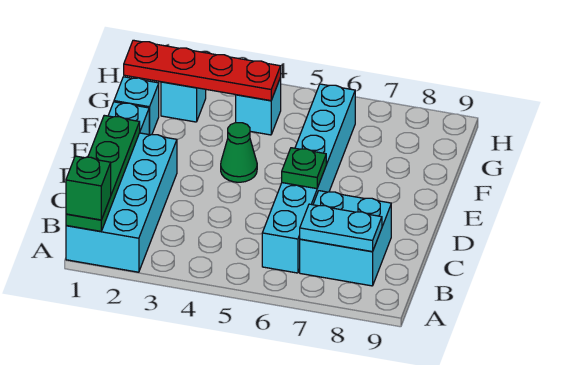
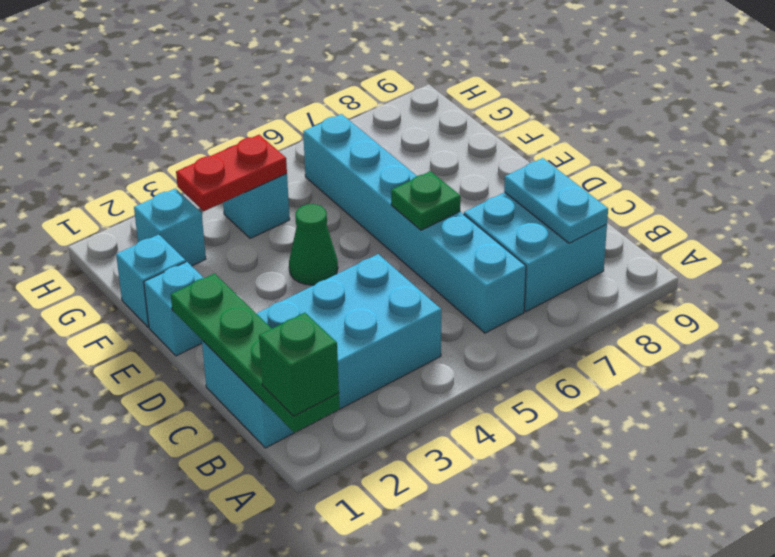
cyan brick A1:D2 level 1 -> cyan brick B1:C4 level 1
cyan plate B7:B8 level 2 -> cyan plate B8:C8 level 2
red plate G1:G4 level 2 -> red plate G3:G4 level 2

